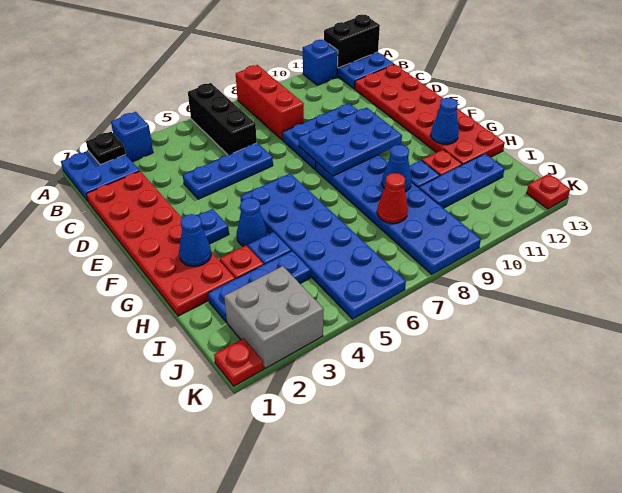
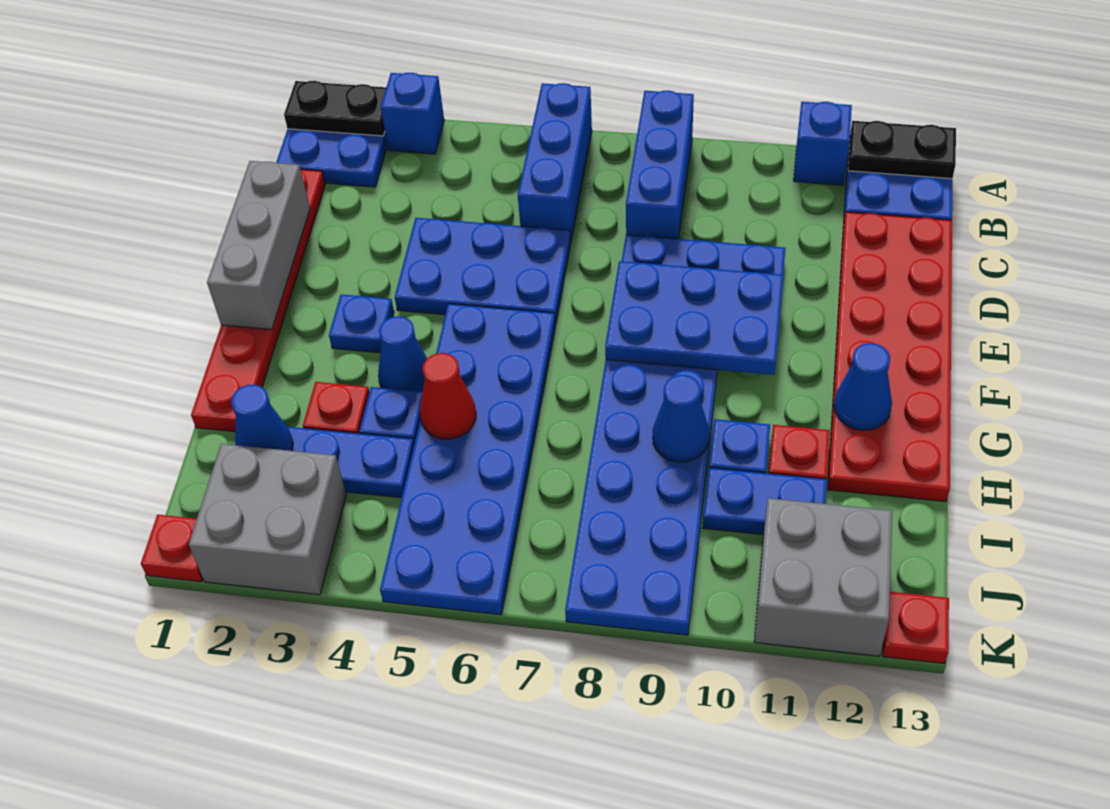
black plate A2 level 2 -> black plate A1:A2 level 2
black brick A6:C6 level 1 -> blue brick A6:C6 level 1
red brick A8:C8 level 1 -> blue brick A8:C8 level 1
black brick A12:A13 level 2 -> black plate A12:A13 level 2
red plate C1:H2 level 1 -> red plate C1:H1 level 1
none -> grey brick D1:F1 level 2
blue plate D4:D6 level 1 -> blue plate D4:E6 level 1
blue cone G2 level 2 -> blue cone I2 level 2
red cone I8 level 2 -> red cone H5 level 2
blue plate I10:I12 level 1 -> blue plate I10:I11 level 1
none -> grey brick J11:K12 level 1

